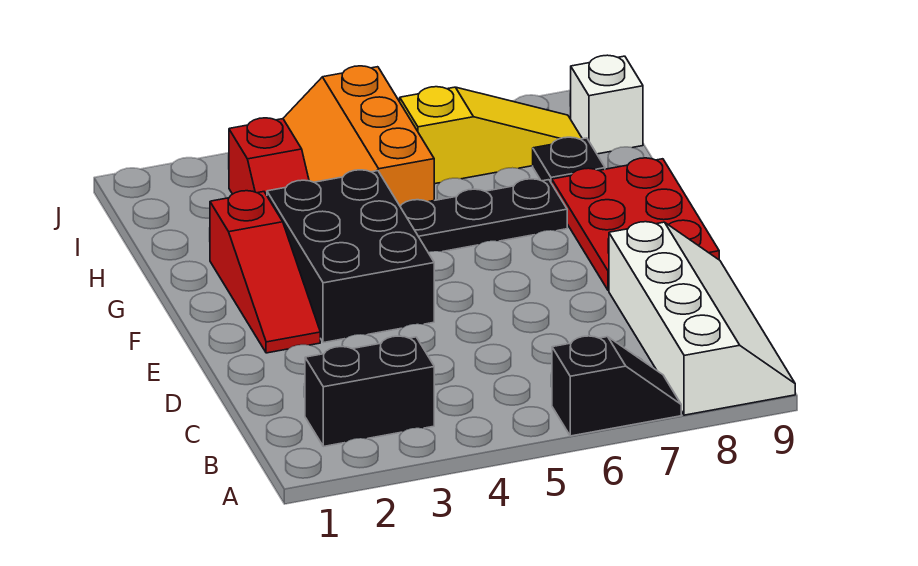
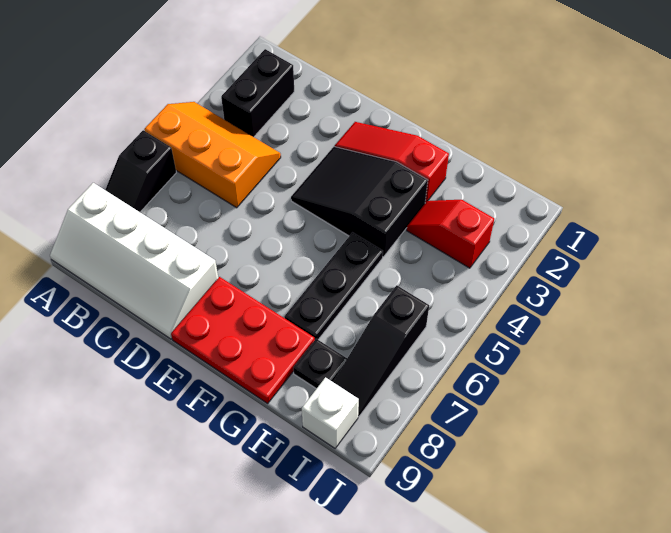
black brick E3:G4 level 1 -> black slope E3:G4 level 1 top G
orange slope H4:J5 level 1 top 5 -> orange slope A4:C5 level 1 top 5
yellow slope I6:I8 level 1 top 6 -> black slope I6:I8 level 1 top 6

